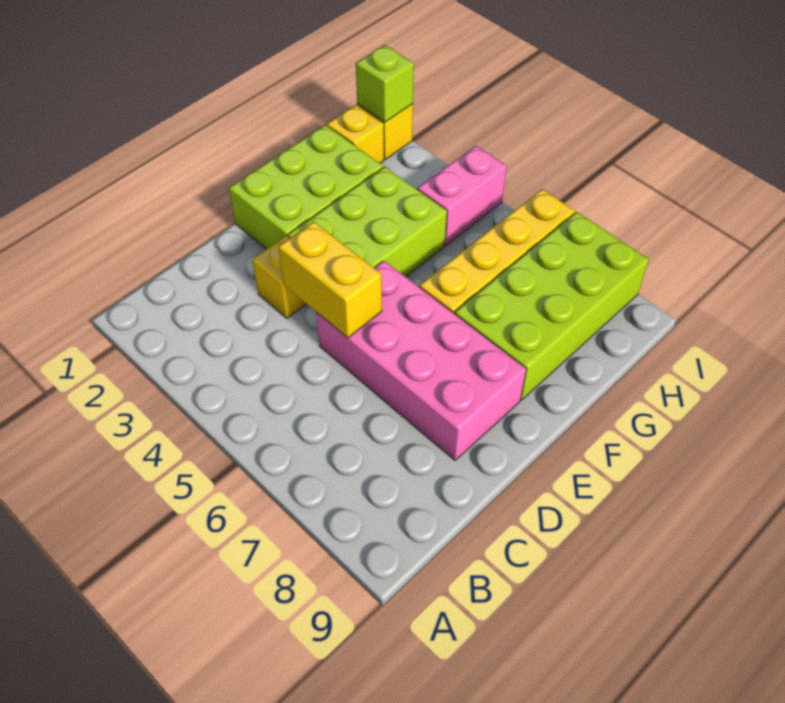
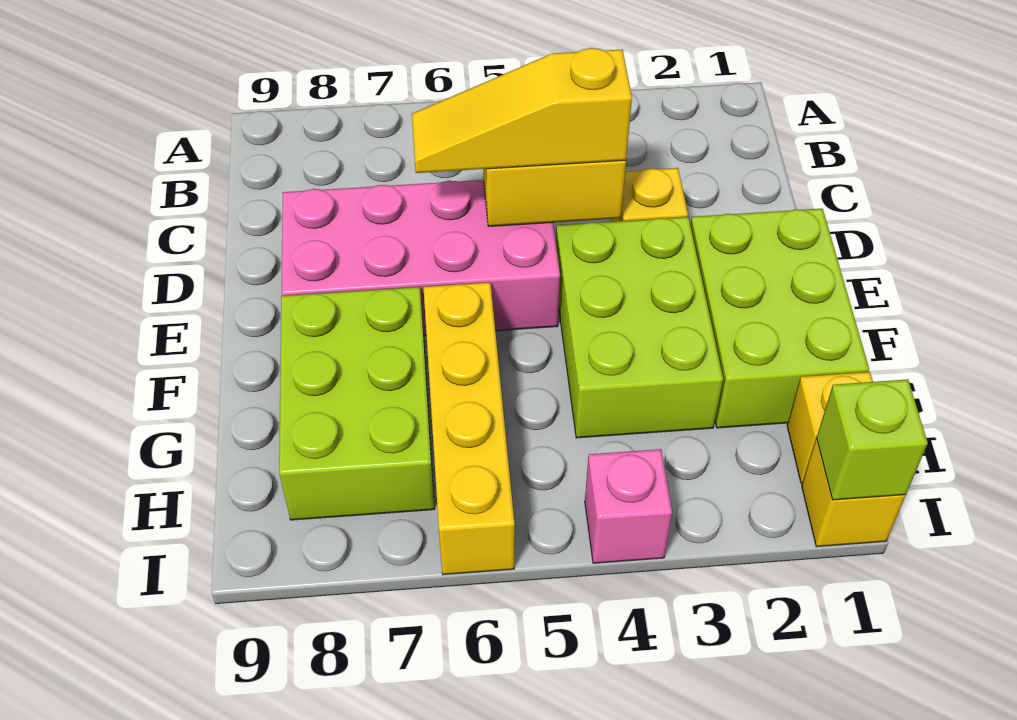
none -> yellow slope D4:D6 level 3 top 4
lime brick F7:I8 level 1 -> lime brick F7:H8 level 1
pink brick H4:I4 level 1 -> pink brick I4 level 1

